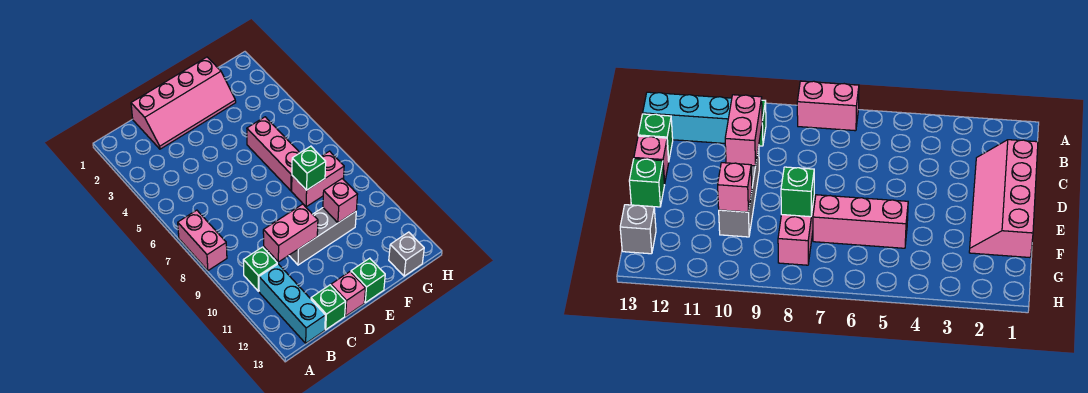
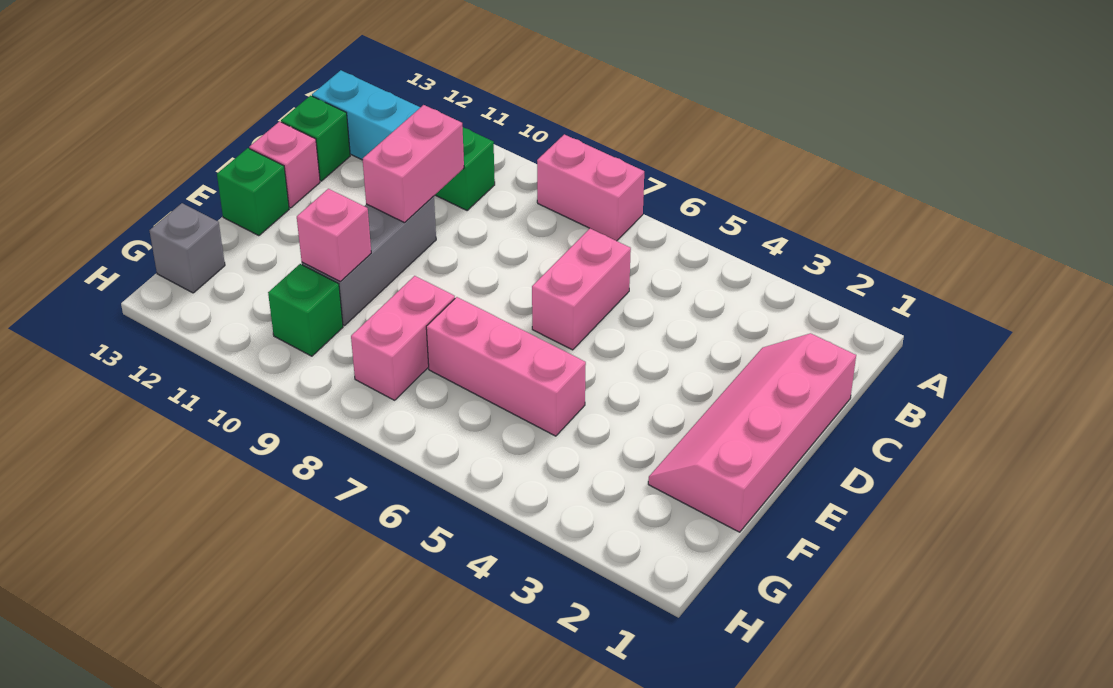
none -> pink brick C6:D6 level 1
green brick F8 level 2 -> green brick G10 level 1

